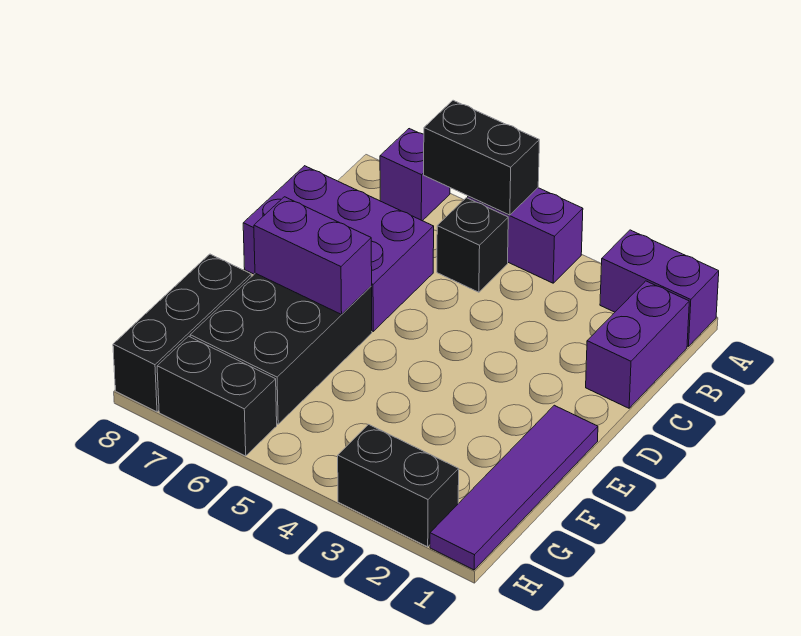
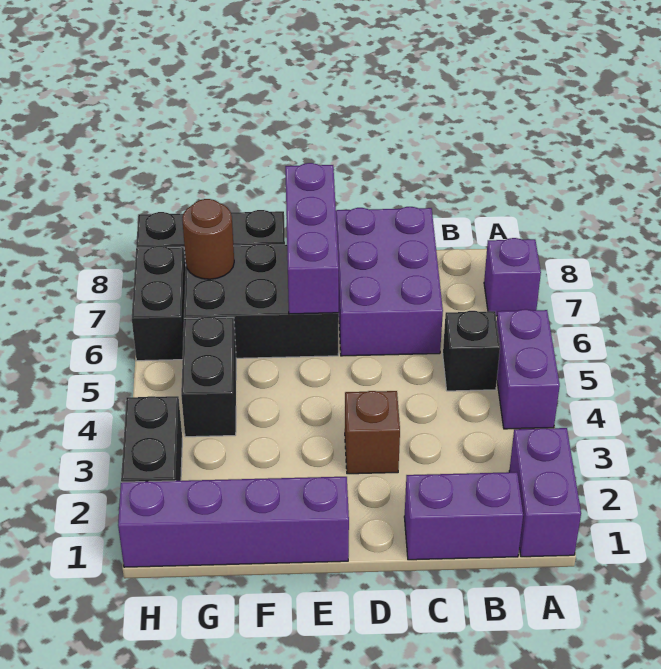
black brick A5:A6 level 2 -> black brick G4:G5 level 1
none -> brown brick D3 level 1
purple tile E1:H1 level 1 -> purple brick E1:H1 level 1
purple brick E6:E7 level 2 -> purple brick E6:E8 level 2
none -> brown round brick G7 level 2

